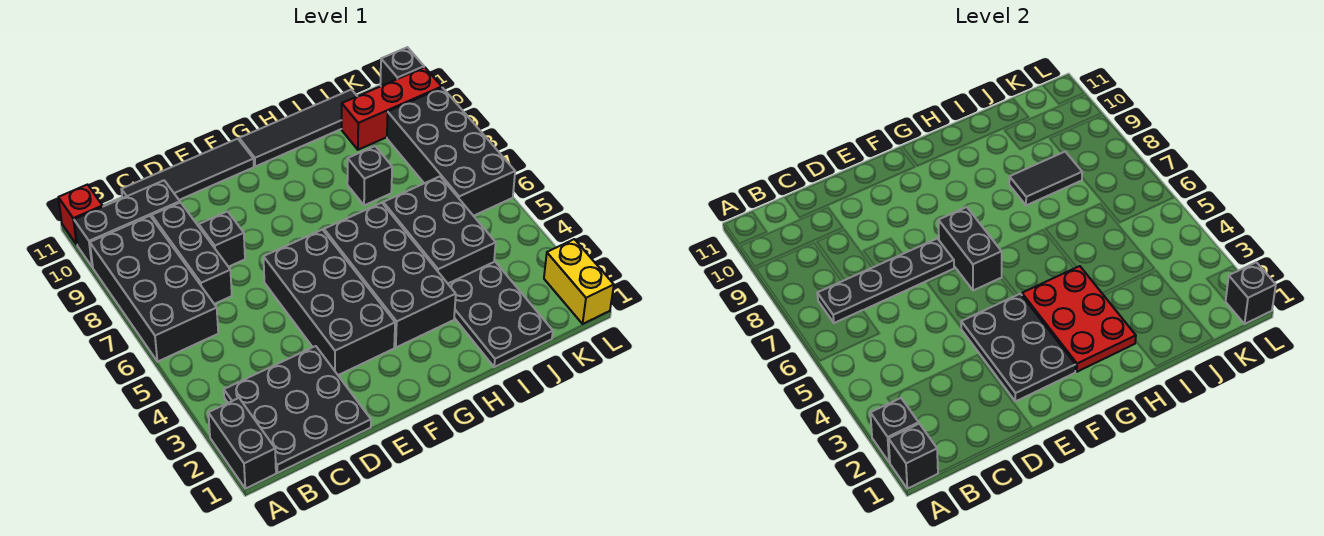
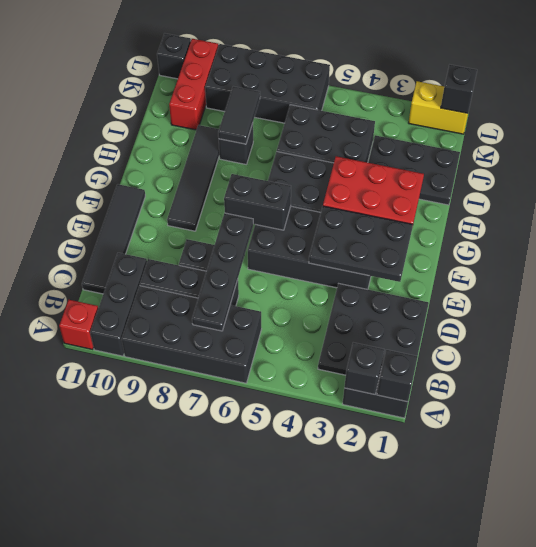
black tile G11:J11 level 1 -> black tile F9:I9 level 1

